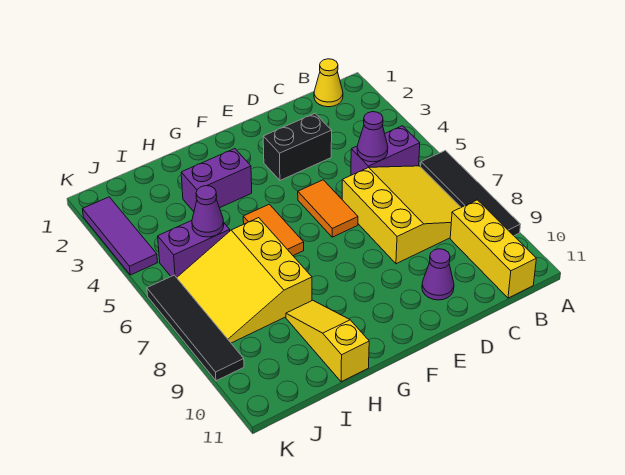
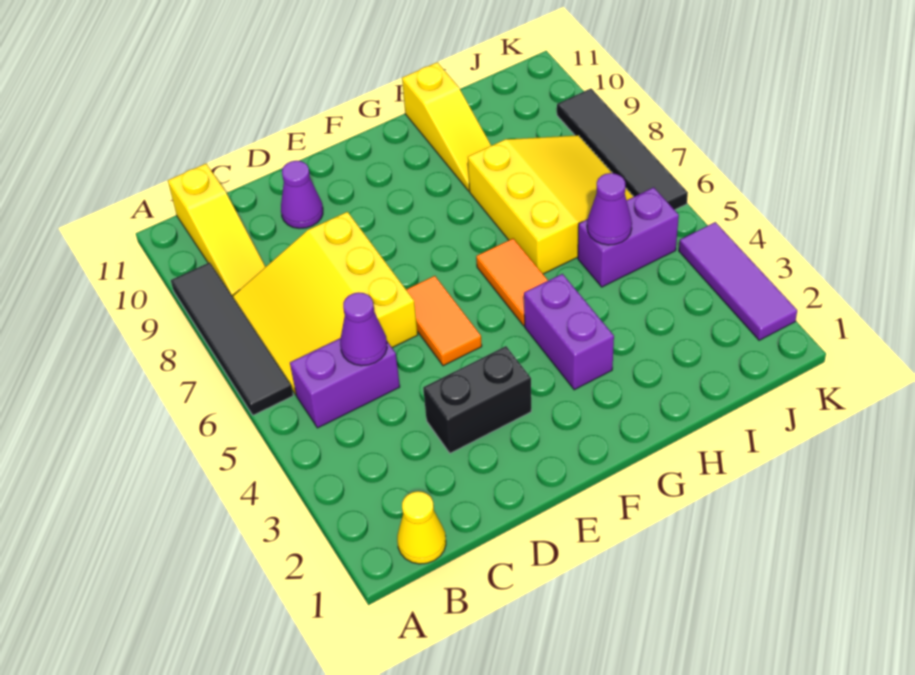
yellow brick B9:B11 level 1 -> yellow slope B9:B11 level 1 top 11
purple brick G3:H3 level 1 -> purple brick G3:G4 level 1

